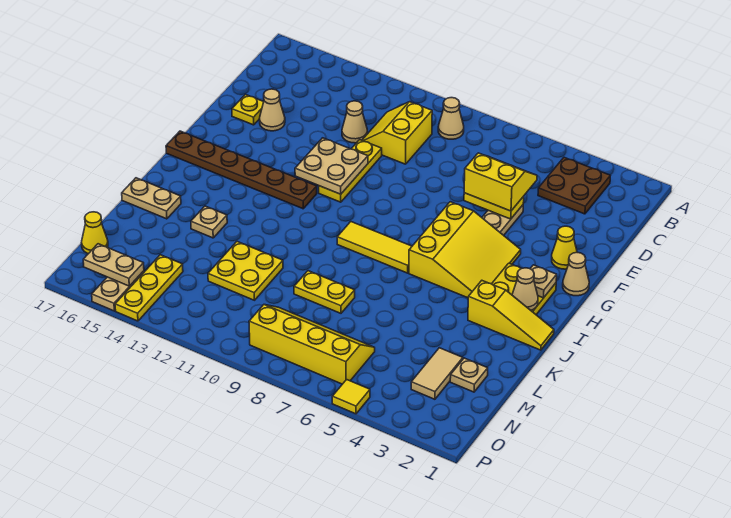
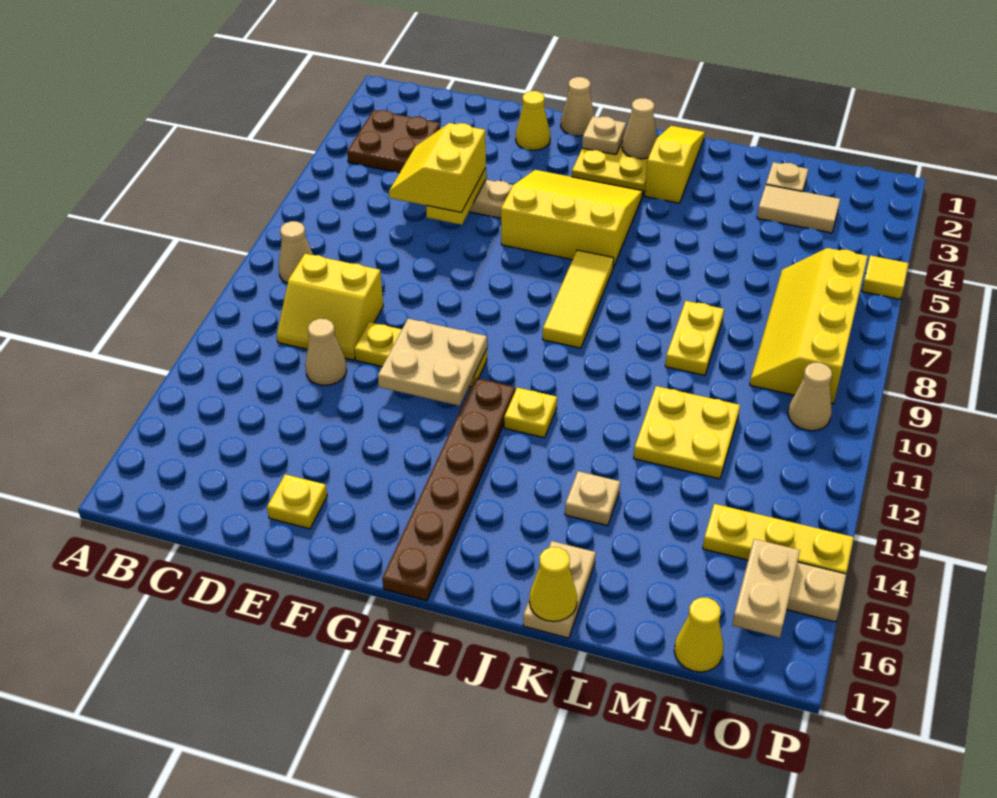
tan cone E15 level 1 -> tan cone O10 level 1
none -> yellow plate I12 level 1
none -> yellow cone K17 level 2

